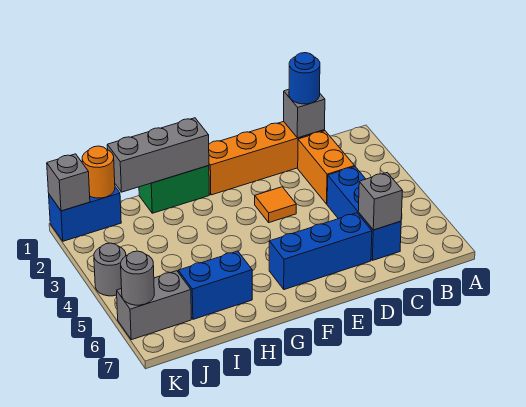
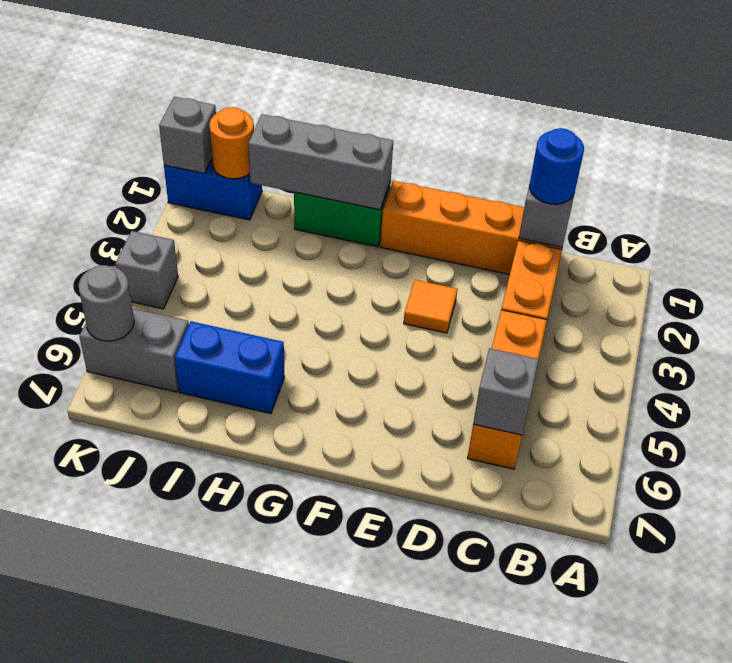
blue brick C4:C6 level 1 -> orange brick C4:C6 level 1
blue brick D6:F6 level 1 -> none
grey round brick K4 level 1 -> grey brick K4 level 1

